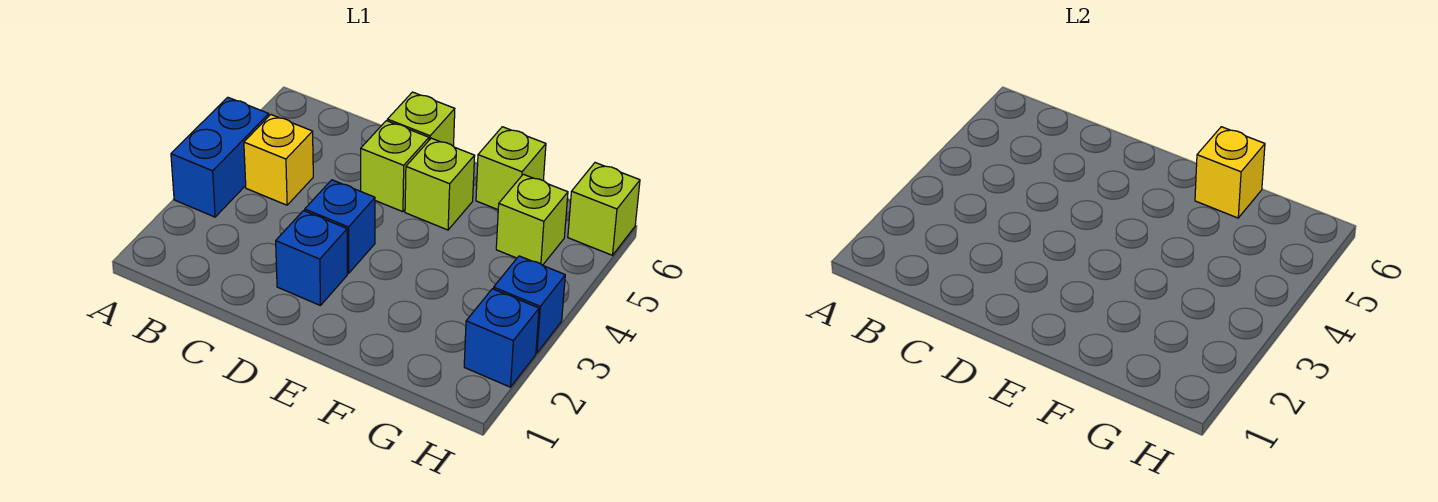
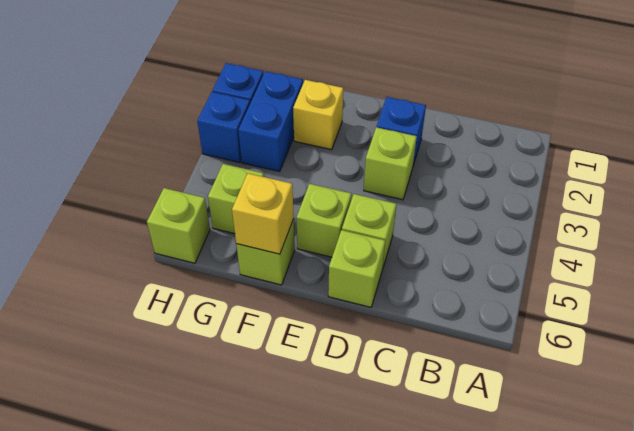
blue brick A3:A4 level 1 -> blue brick G2:G3 level 1
yellow brick B4 level 1 -> yellow brick F2 level 1
blue brick D3 level 1 -> lime brick D3 level 1

